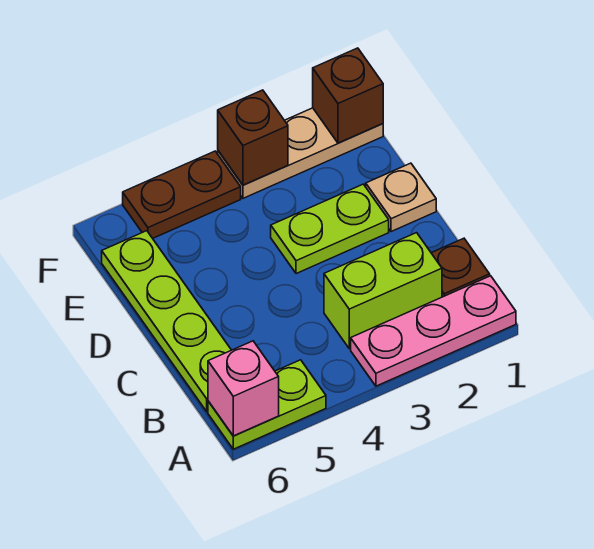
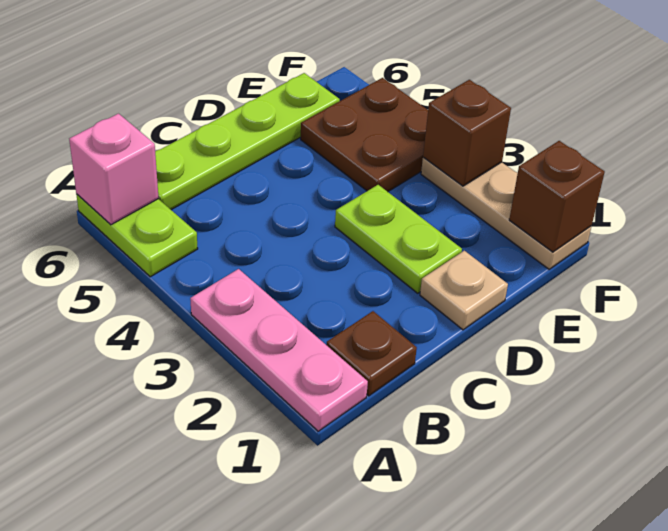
lime brick B2:B3 level 1 -> none
brown plate F4:F5 level 1 -> brown plate E4:F5 level 1

